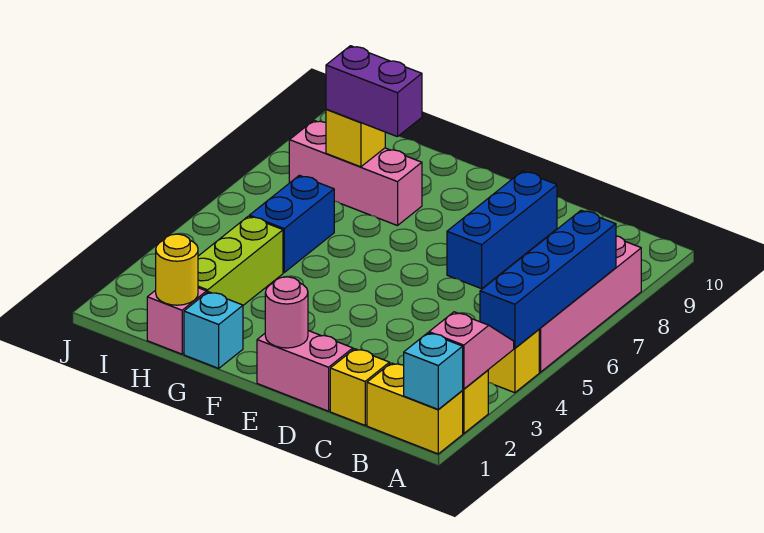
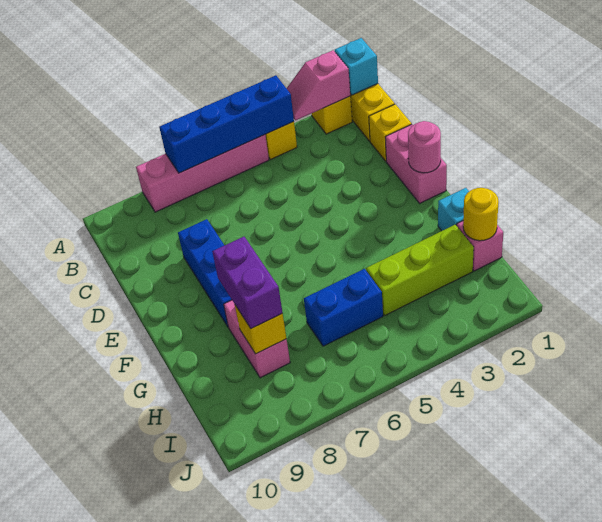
blue brick D7:D9 level 1 -> blue brick D8:F8 level 1
pink brick G8:I8 level 1 -> pink brick G8:H8 level 1

